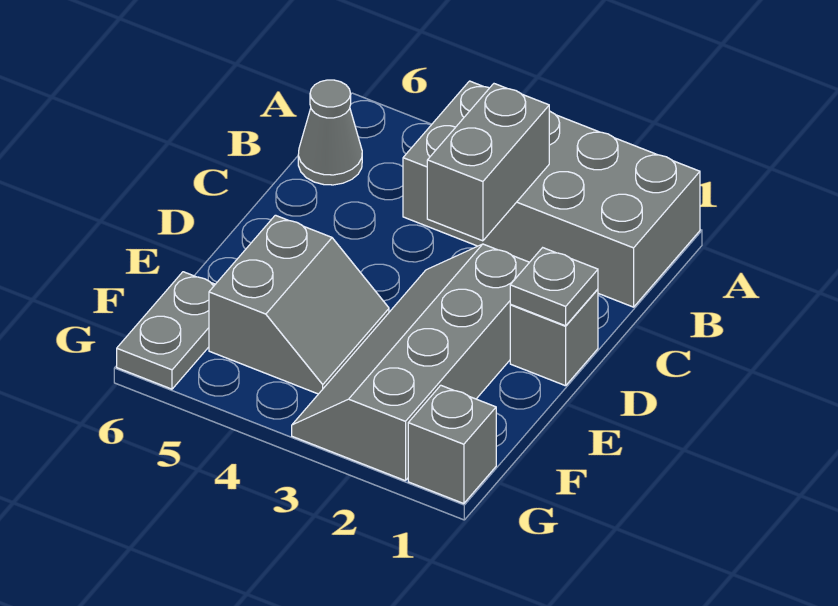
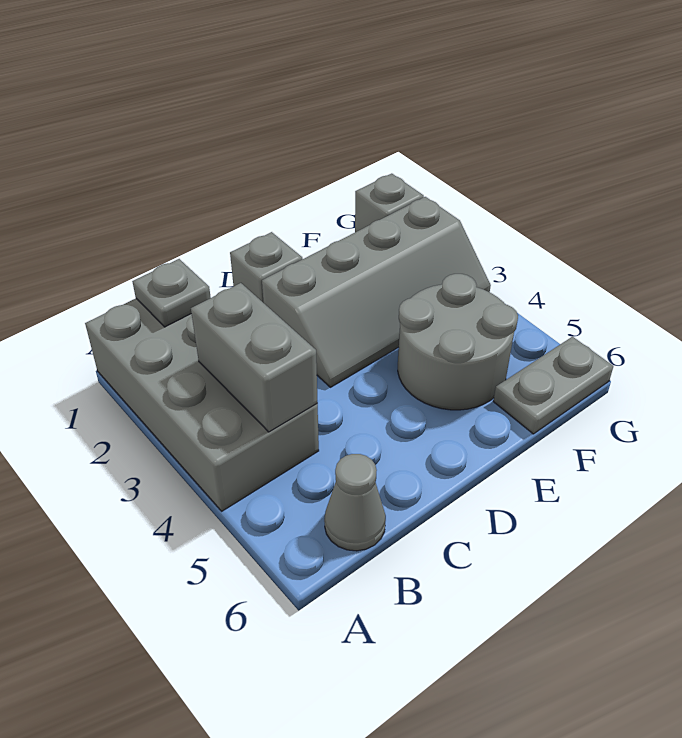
grey brick B3:C3 level 2 -> grey brick B3:B4 level 2
grey plate D1 level 2 -> grey plate B1 level 2
grey slope E4:F5 level 1 top 5 -> grey round brick E4:F5 level 1

